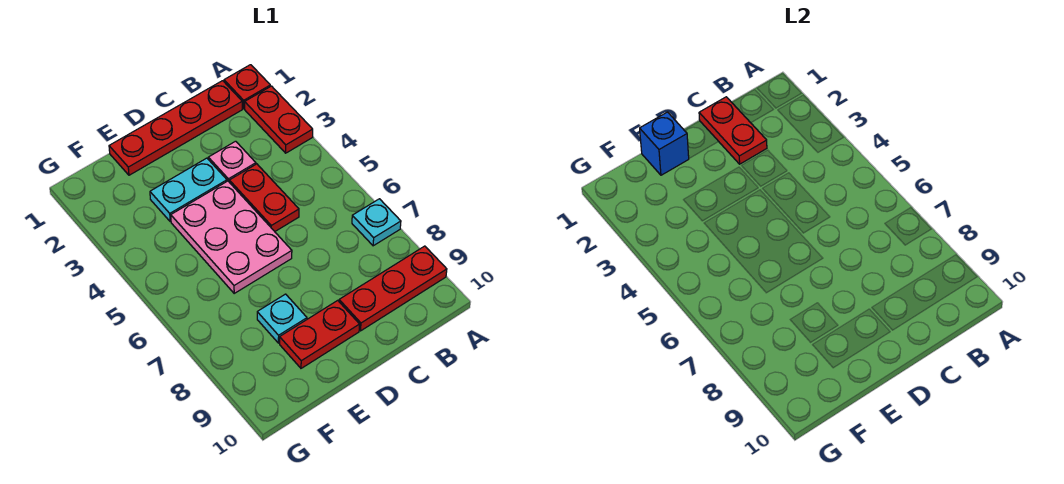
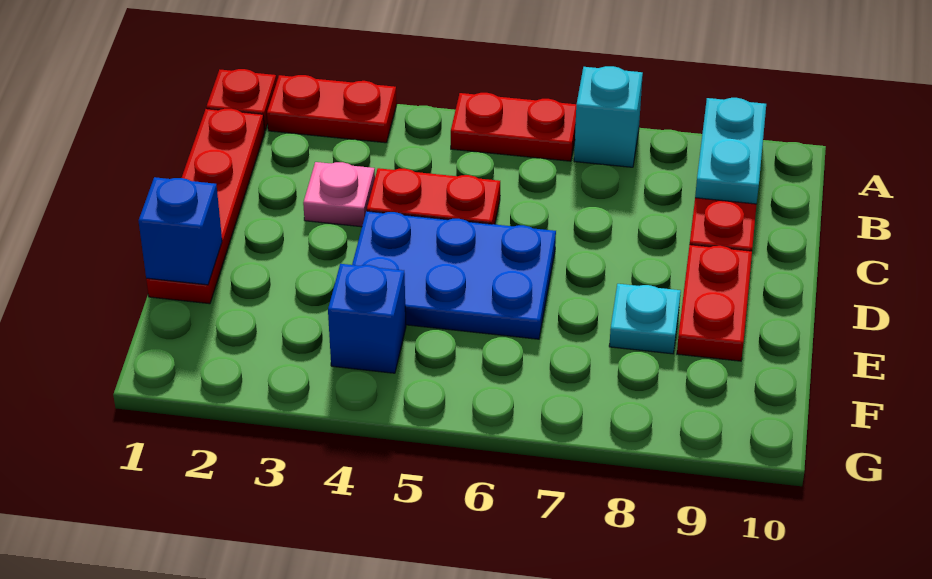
cyan plate A7 level 1 -> cyan brick A7 level 1
red plate C1:C2 level 2 -> red plate A5:A6 level 1
cyan plate D3:E3 level 1 -> cyan plate A9:B9 level 2
pink plate D4:E6 level 1 -> blue plate D4:E6 level 1
none -> blue brick F4 level 1

